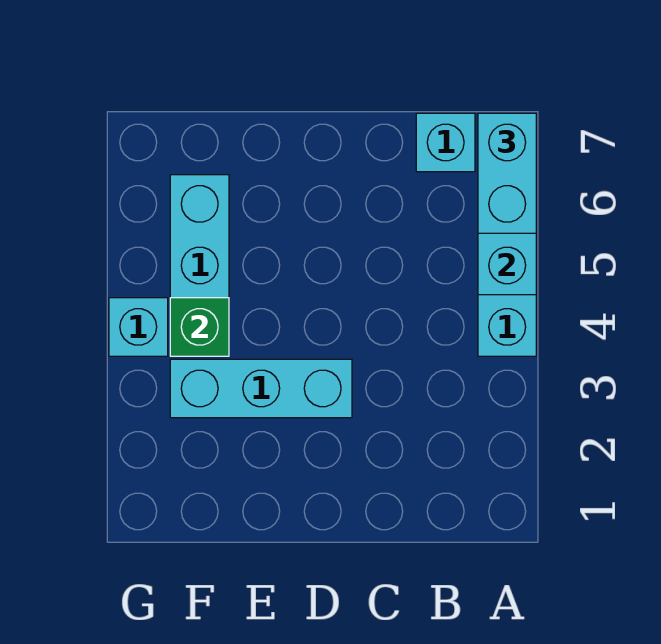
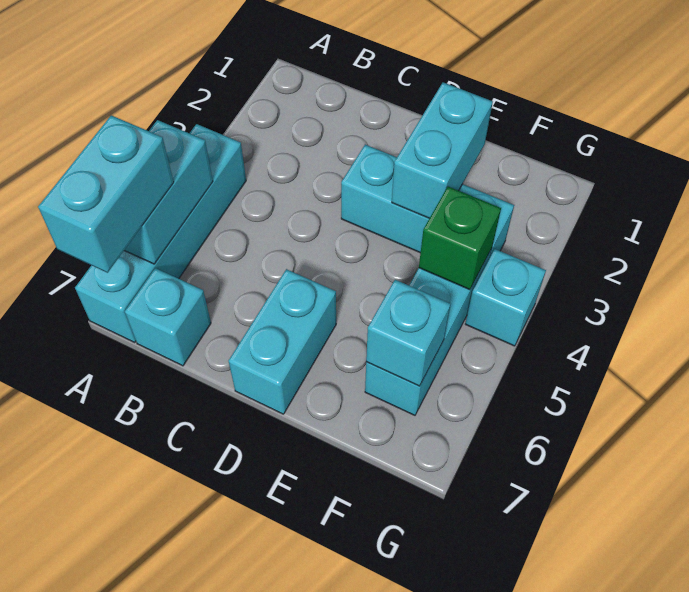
none -> cyan brick D6:D7 level 1
none -> cyan brick E2:E3 level 2
none -> cyan brick F6 level 2

